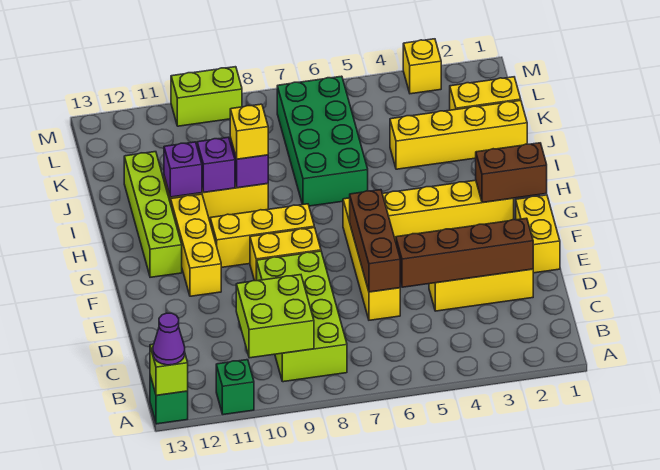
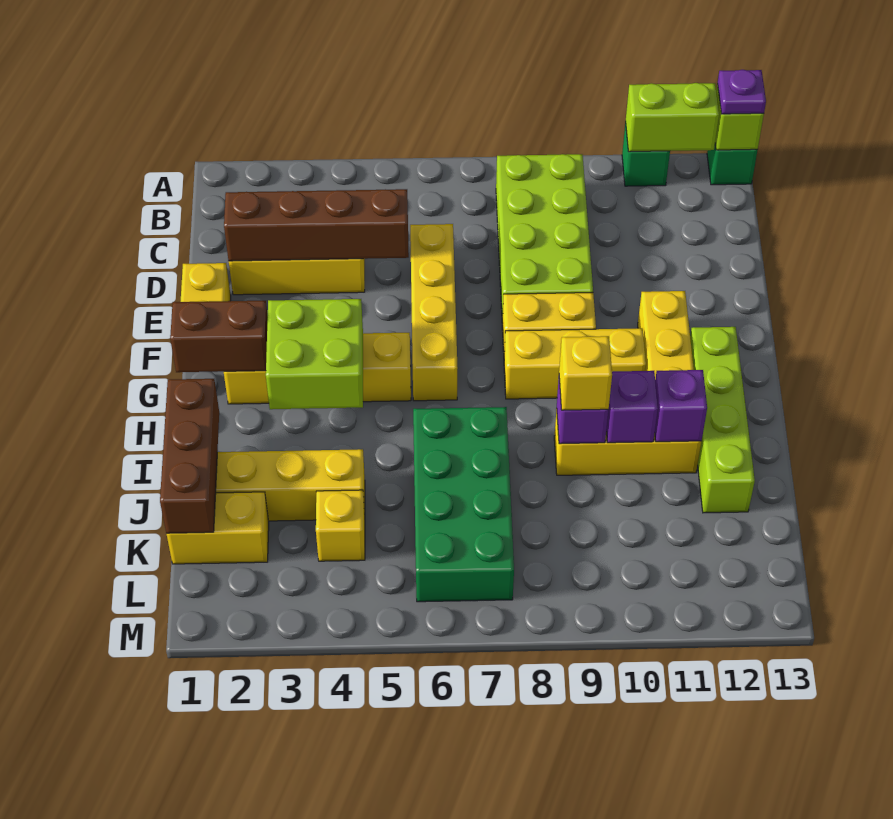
purple cone A13 level 3 -> purple plate A13 level 3
lime brick B9:C10 level 2 -> lime brick G3:H4 level 2
brown brick D6:F6 level 2 -> brown brick I1:K1 level 2
yellow brick M3 level 1 -> yellow brick K4 level 1
lime brick M9:M10 level 1 -> lime brick A11:A12 level 2

